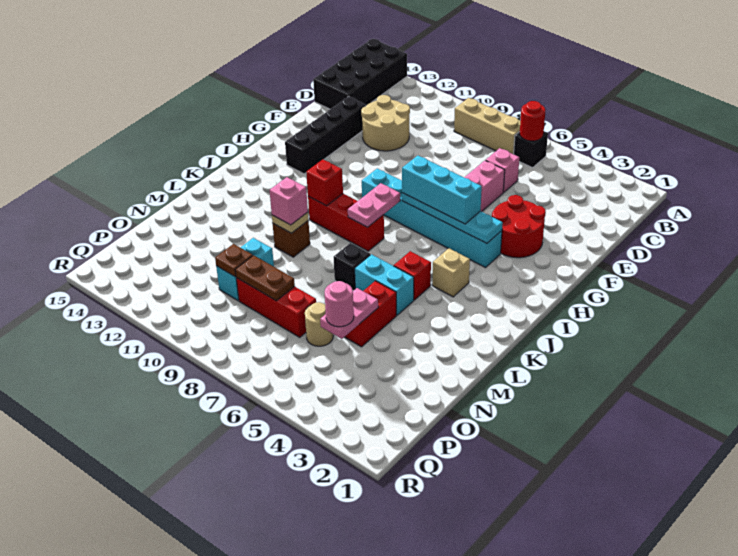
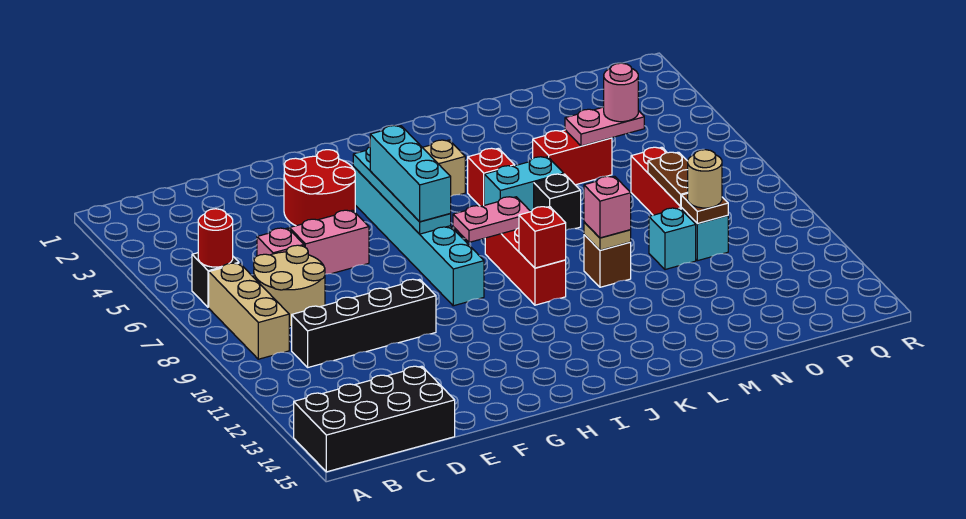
tan round brick D11:E12 level 1 -> tan round brick C7:D8 level 1
black brick E13:H13 level 1 -> black brick C10:F10 level 1
cyan brick L5:L6 level 1 -> cyan brick K6:L6 level 1
tan round brick O6 level 1 -> tan round brick O10 level 3

